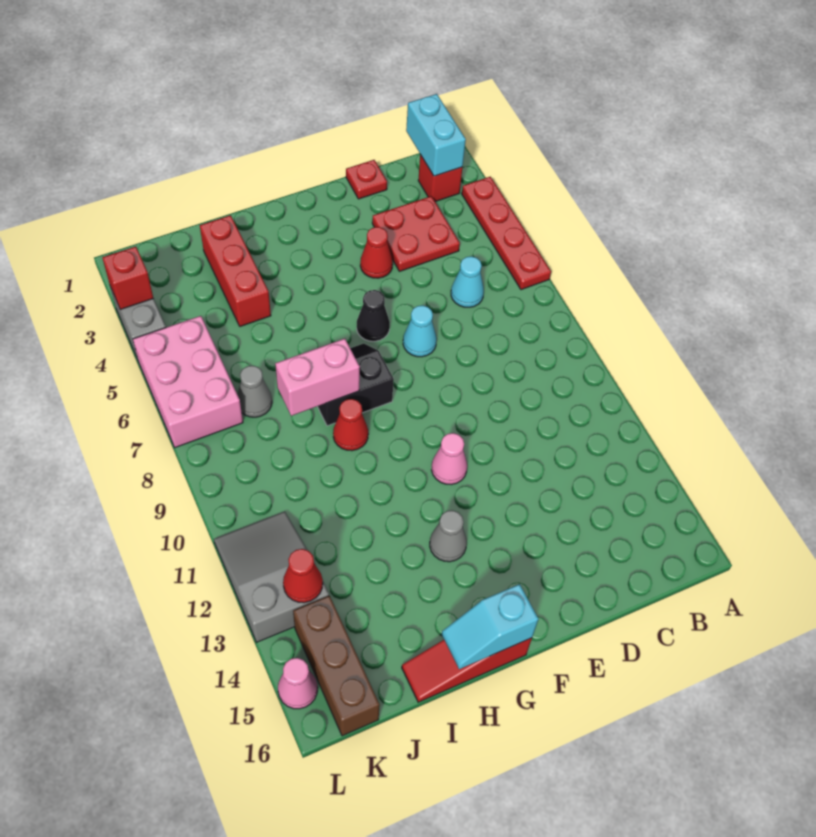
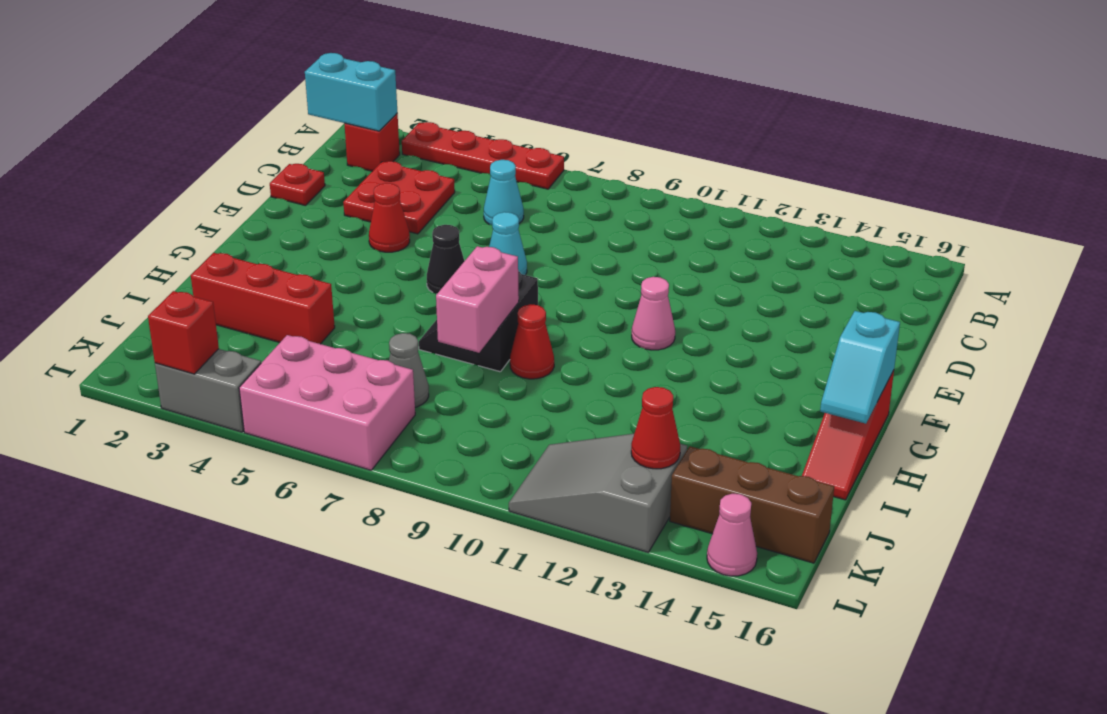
grey cone G13 level 1 -> none

